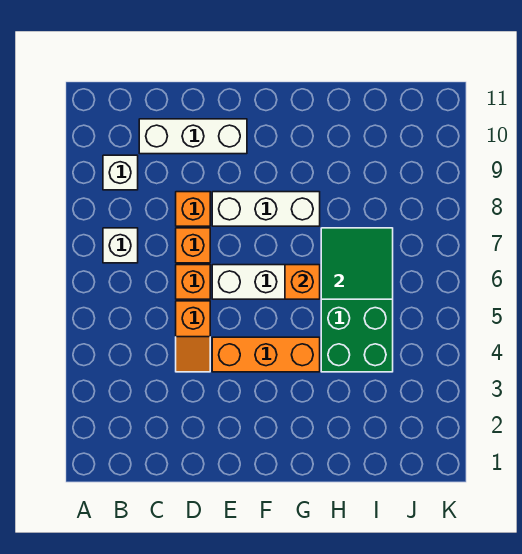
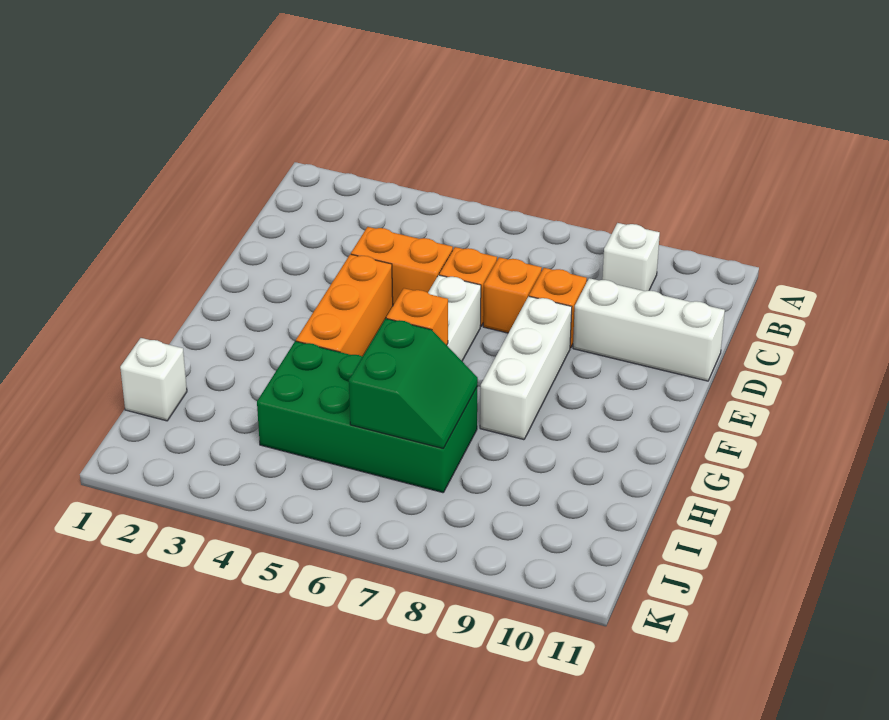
white brick B7 level 1 -> white brick I1 level 1
white brick C10:E10 level 1 -> white brick D9:D11 level 1
orange slope D4:D5 level 1 top 5 -> orange brick D4:D5 level 1
green tile H6:I7 level 2 -> green slope H6:I7 level 2 top 6

